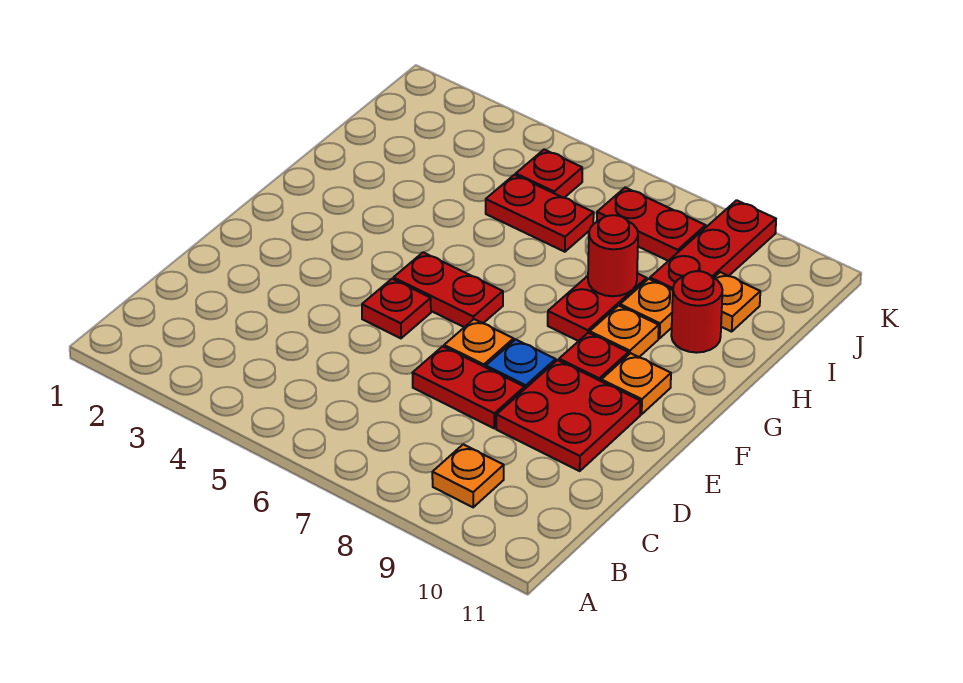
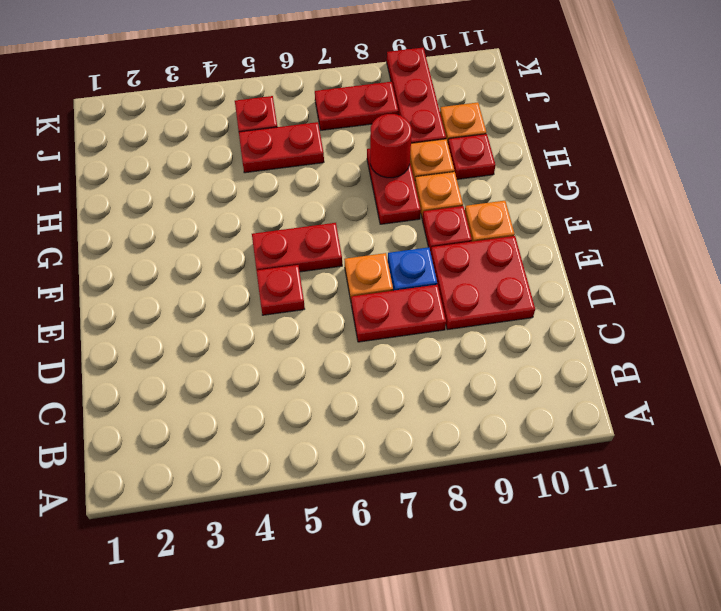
orange plate B9 level 1 -> none
red round brick H10 level 1 -> red plate H10 level 1

